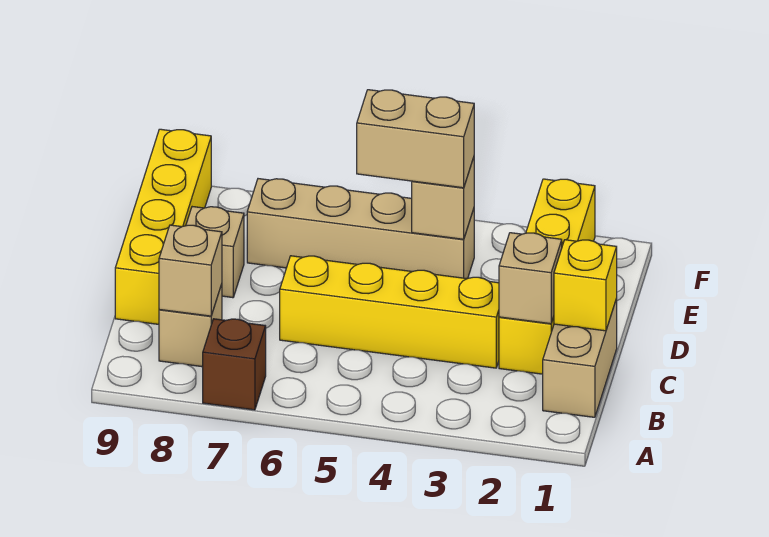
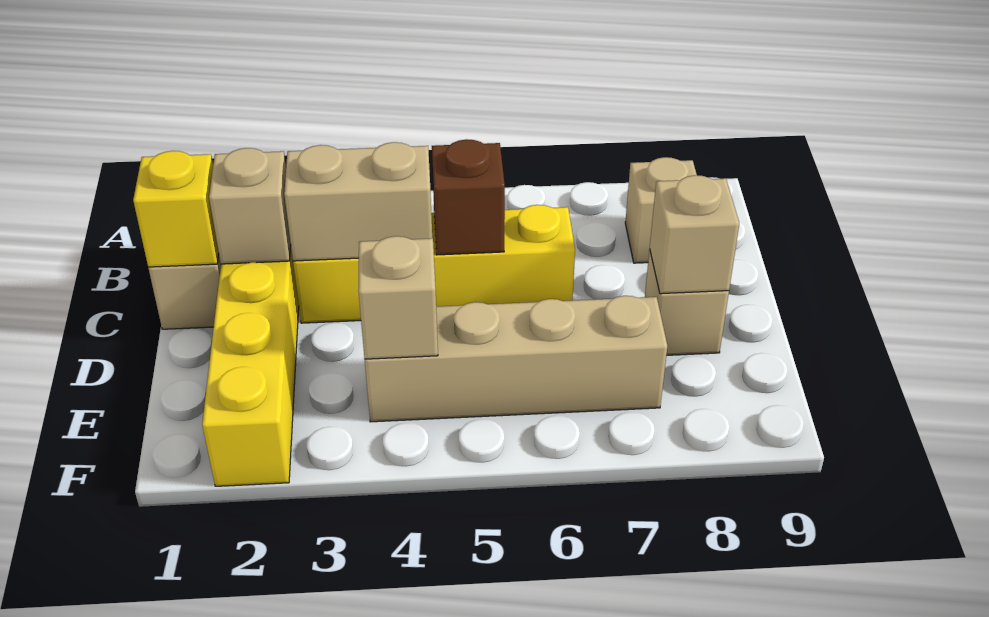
brown brick A7 level 1 -> brown brick C5 level 2
tan brick B8 level 2 -> tan brick D8 level 2
yellow brick C9:F9 level 1 -> none
tan brick E4:E5 level 3 -> tan brick C3:C4 level 2

